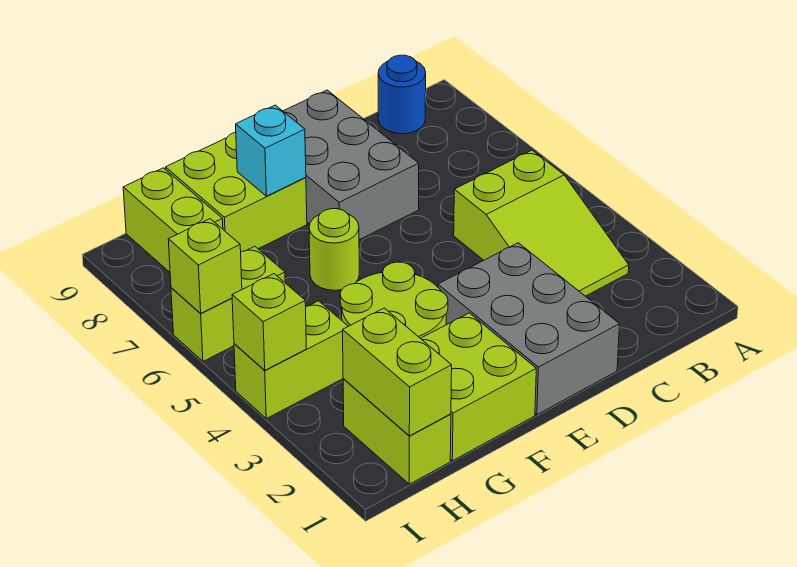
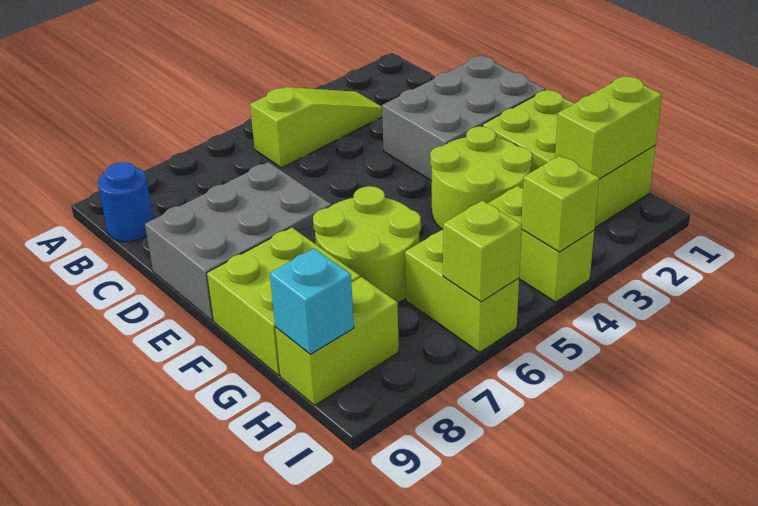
lime slope B3:C5 level 1 top 5 -> lime slope B3:B5 level 1 top 5
lime round brick F6 level 1 -> lime round brick F6:G7 level 1
cyan brick F8 level 2 -> cyan brick H9 level 2

